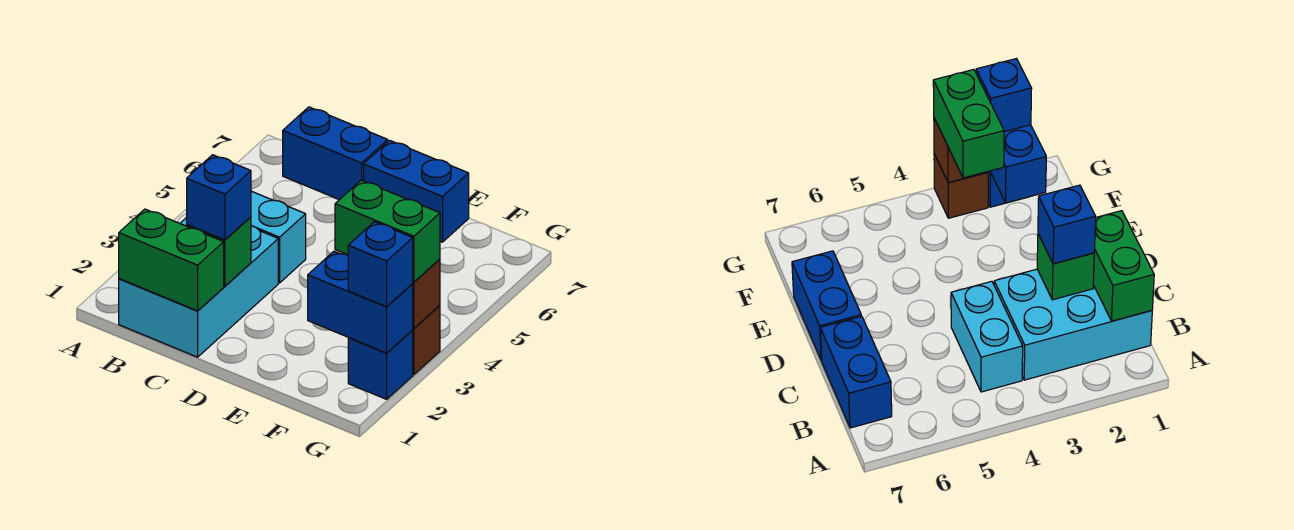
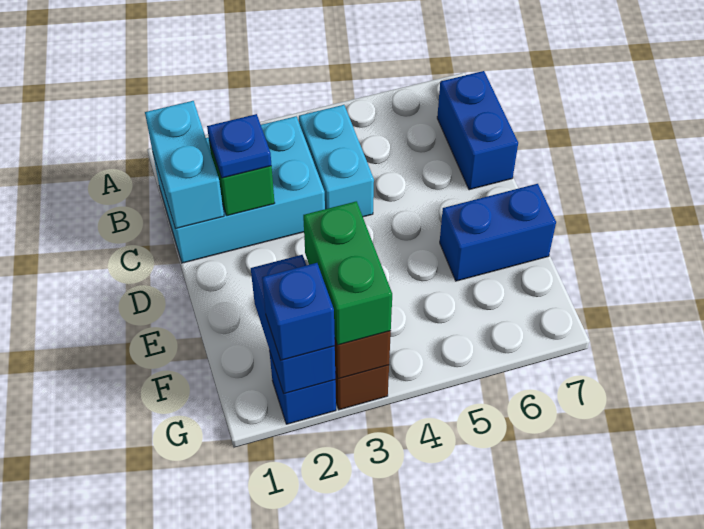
green brick B1:C1 level 2 -> cyan brick B1:C1 level 2
blue brick C2 level 3 -> blue plate C2 level 3
blue brick D7:E7 level 1 -> blue brick E6:E7 level 1

